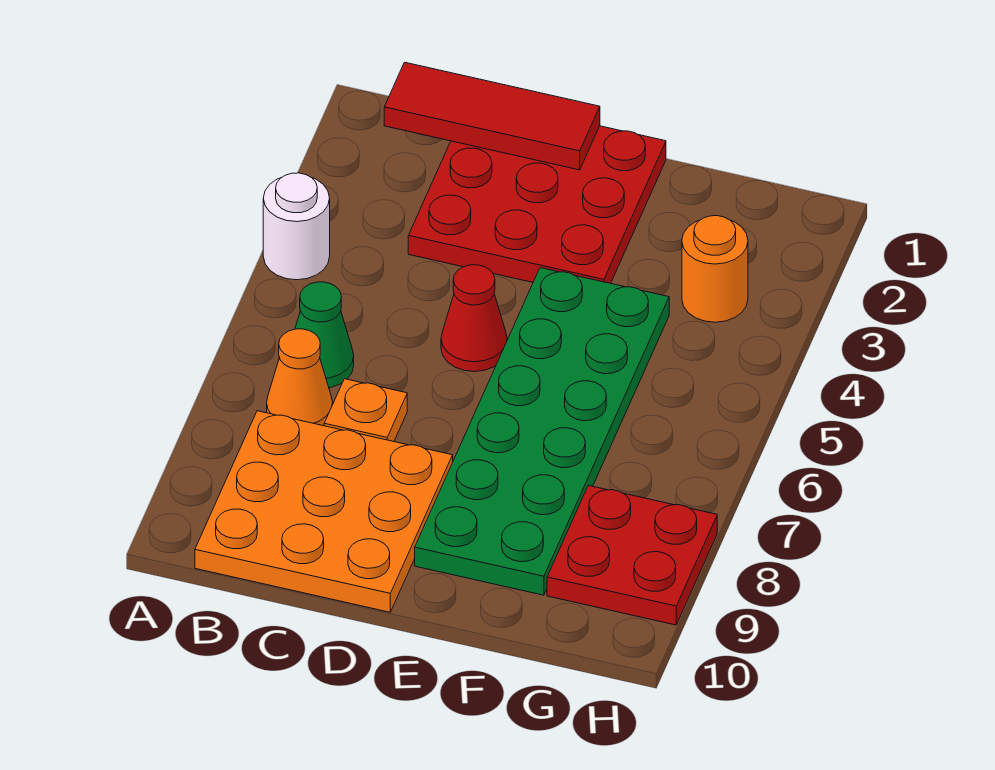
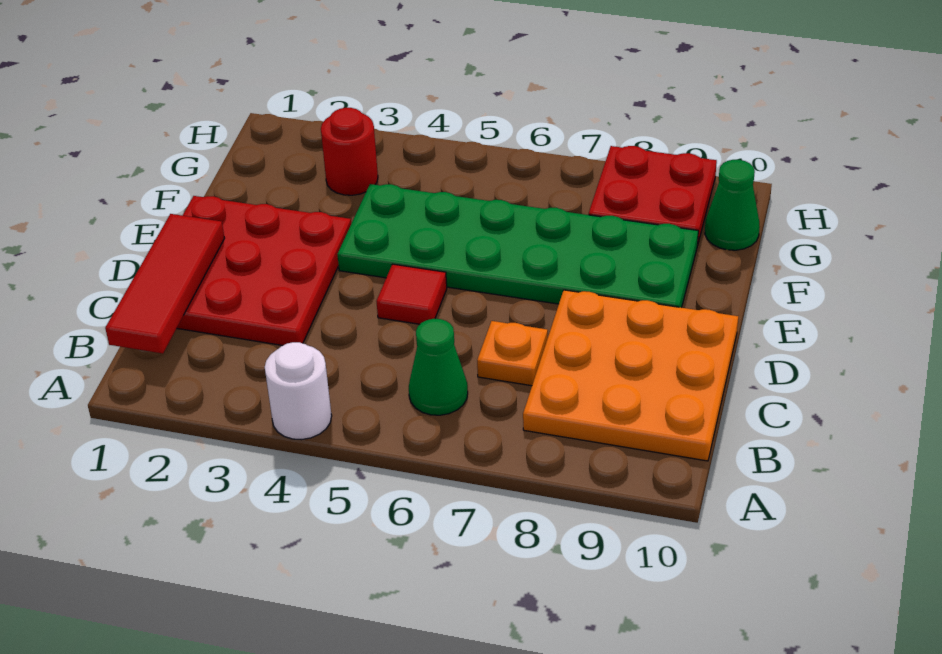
orange cone B7 level 1 -> none
red cone D5 level 1 -> red tile D5 level 1
orange round brick G3 level 1 -> red round brick G3 level 1
none -> green cone G10 level 1

